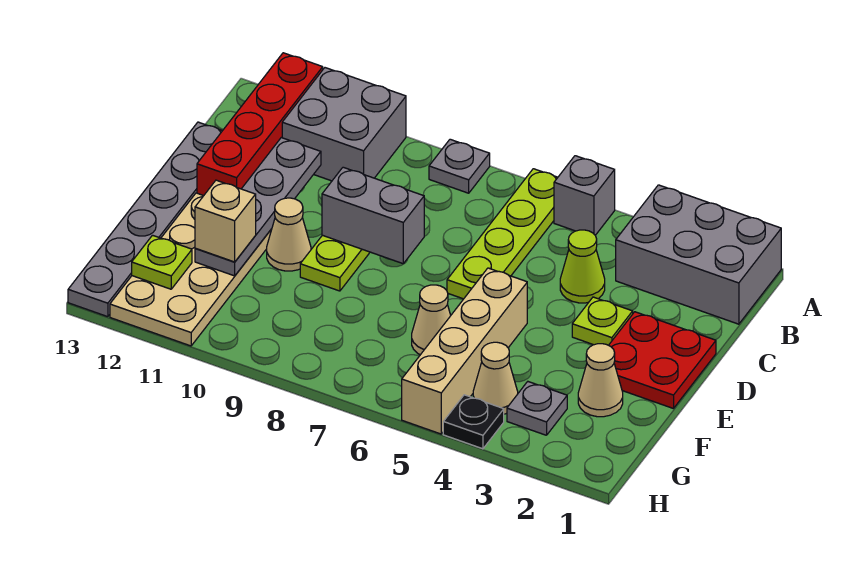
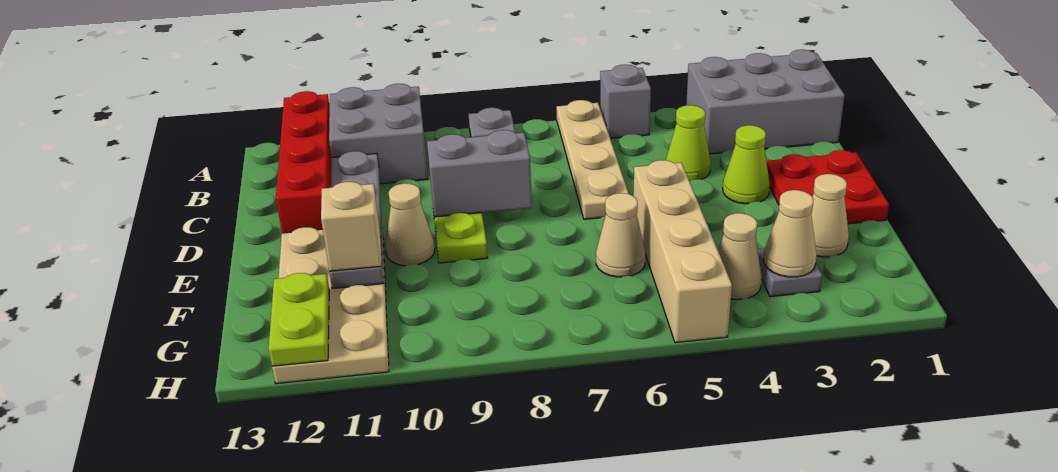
lime plate A6:D6 level 1 -> tan plate A6:D6 level 1
grey plate C13:H13 level 1 -> none
lime plate D3 level 1 -> lime cone D3 level 1
none -> tan cone G3 level 2
lime plate G12 level 2 -> lime plate G12:H12 level 2
black plate H4 level 1 -> none

